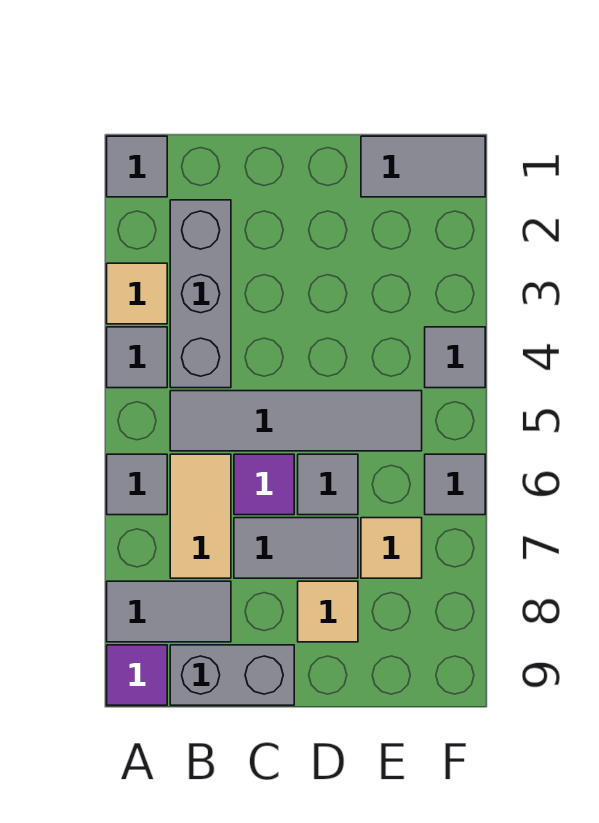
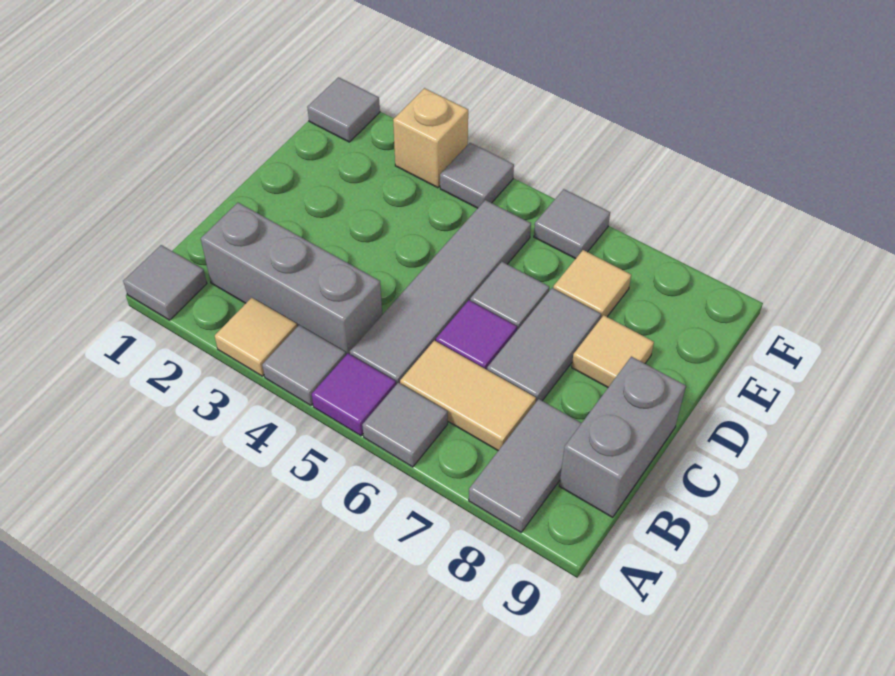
purple tile A9 level 1 -> purple tile A5 level 1
grey tile E1:F1 level 1 -> grey tile F1 level 1
none -> tan brick F3 level 1

